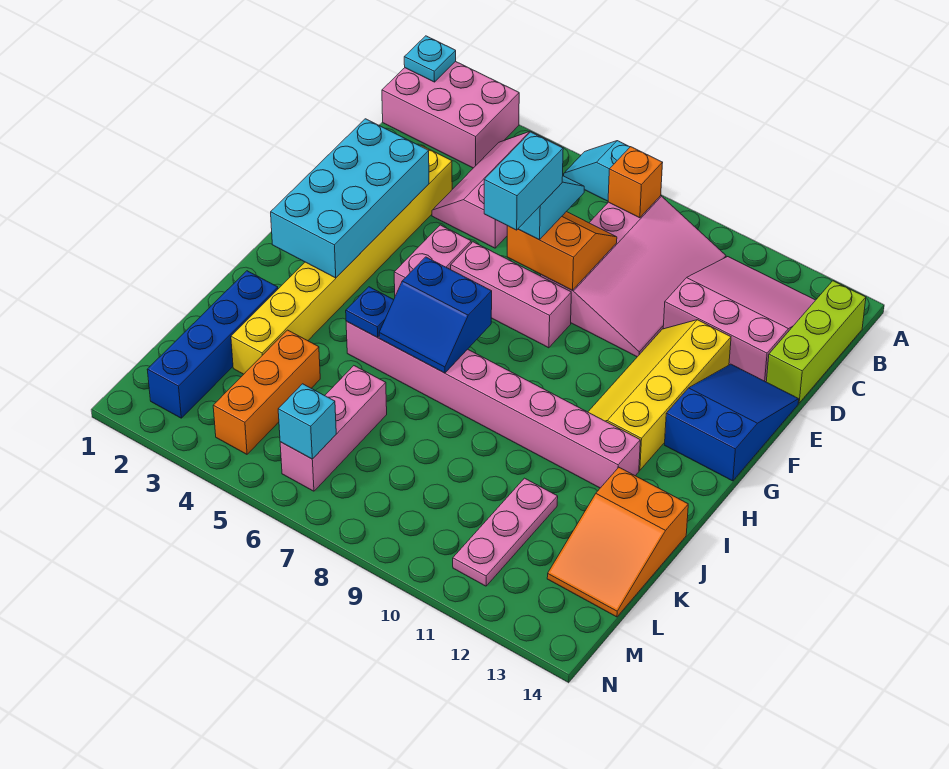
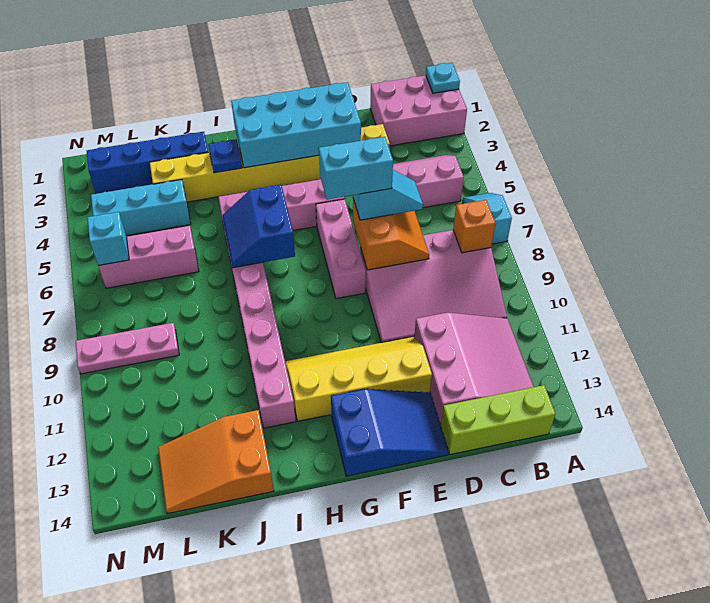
pink brick A1:B3 level 1 -> pink brick A1:C2 level 1
blue plate I5 level 2 -> blue plate I3 level 2
orange brick K4:M4 level 1 -> cyan brick K4:M4 level 1
pink plate K11:M11 level 1 -> pink plate L9:N9 level 1

